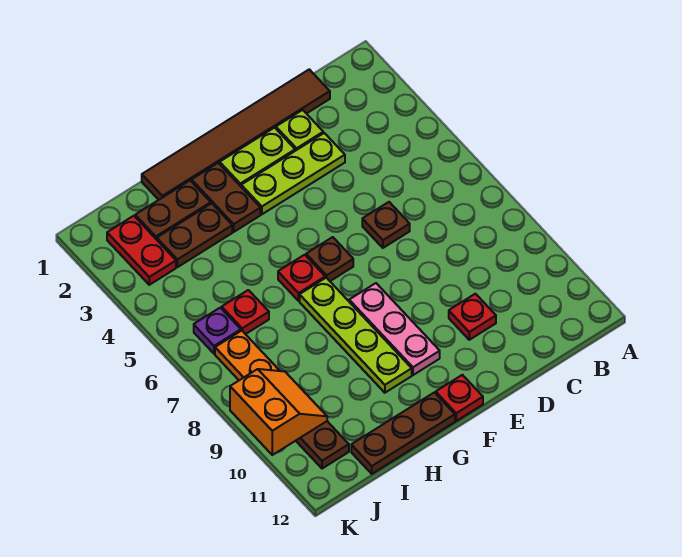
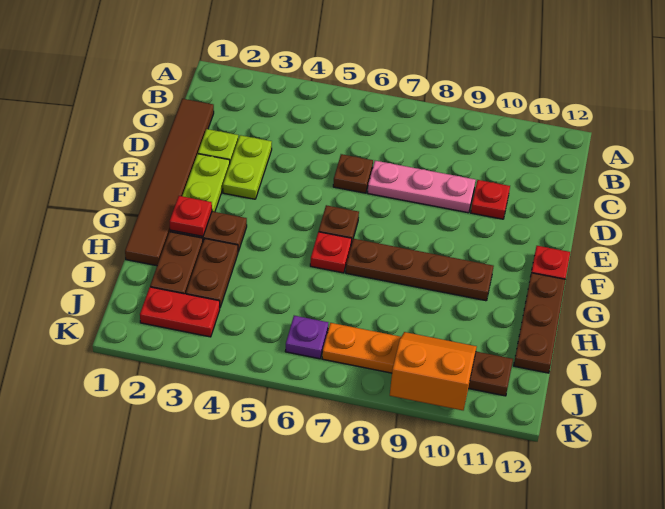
lime plate D3:F3 level 1 -> lime plate D3:E3 level 1
pink plate F8:F10 level 1 -> pink plate D7:D9 level 1
lime plate G7:G10 level 1 -> brown plate G7:G10 level 1
red plate I6 level 1 -> red plate G2 level 2

